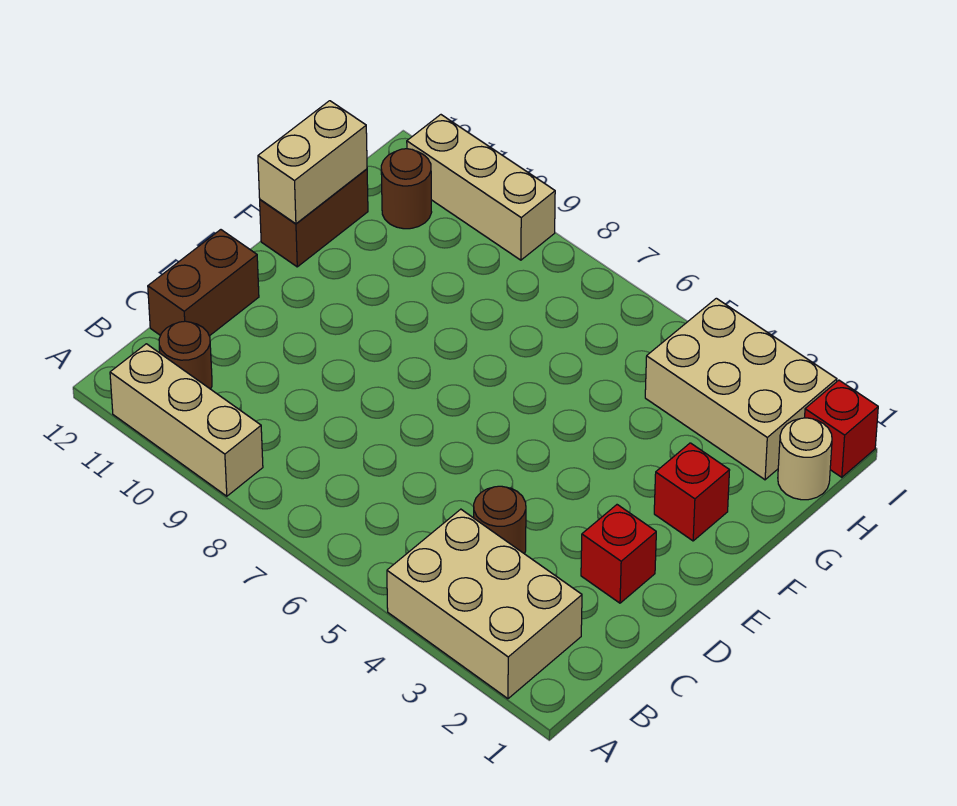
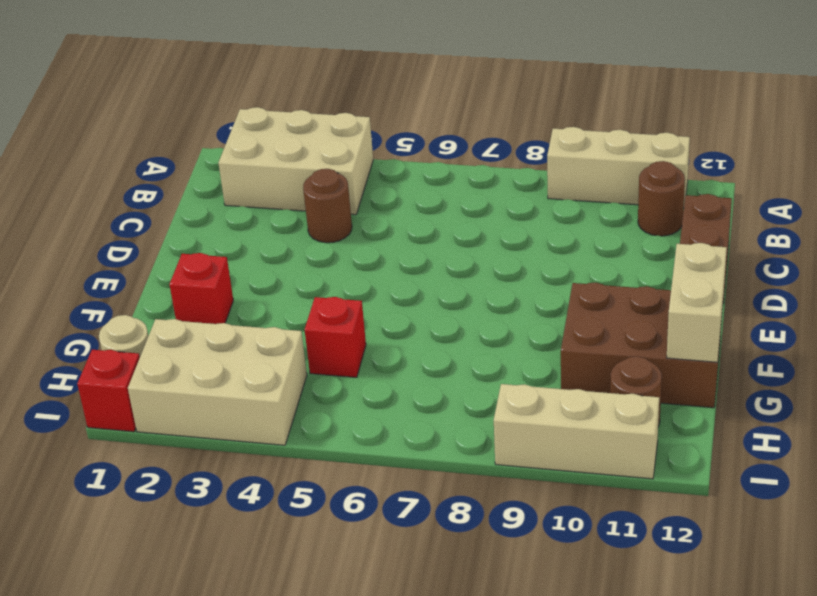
red brick D2 level 1 -> red brick G5 level 1
brown brick F12:G12 level 1 -> brown brick F10:G12 level 1

